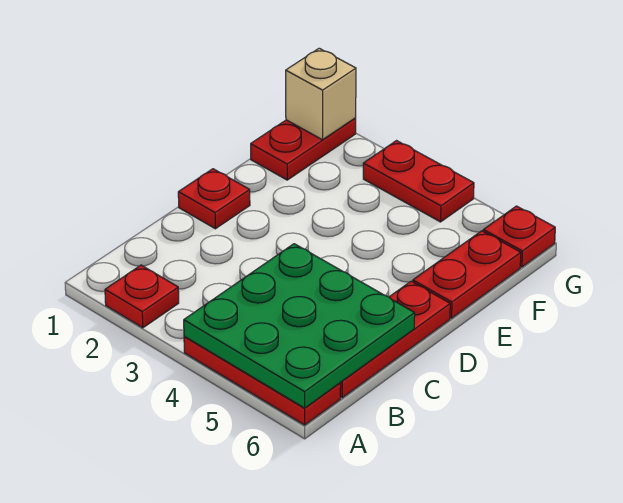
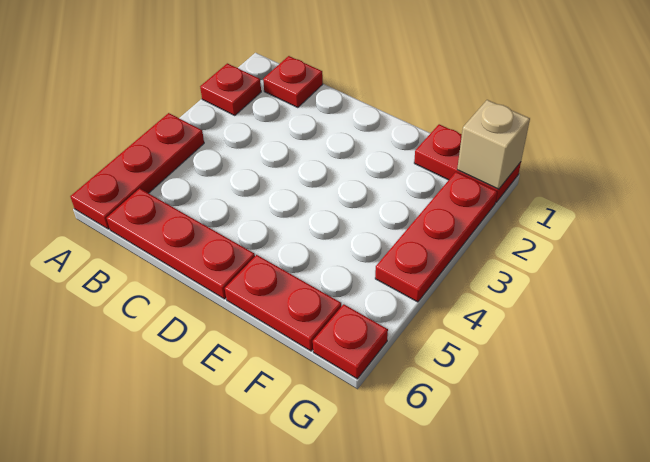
green plate A4:C6 level 2 -> none
red plate D1 level 1 -> red plate B1 level 1
red plate G3:G4 level 1 -> red plate G2:G4 level 1

